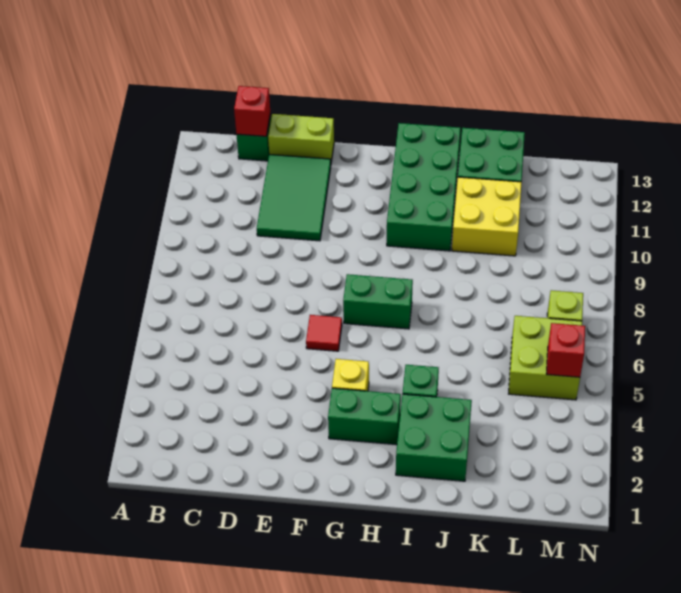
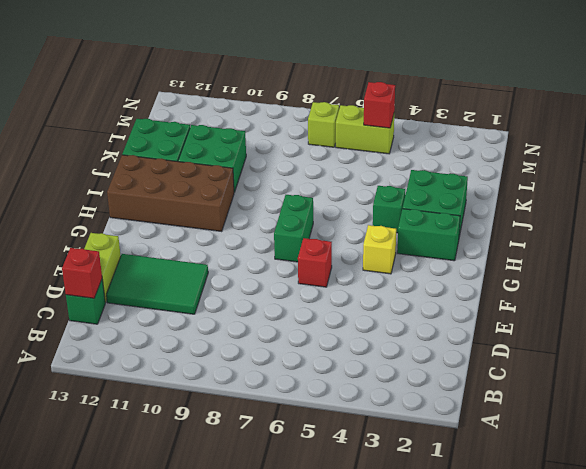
red tile F6 level 1 -> red brick F6 level 1
green brick G3:H3 level 1 -> green brick H2:H3 level 1
green brick H10:I13 level 1 -> brown brick H10:I13 level 1
yellow brick J10:K11 level 1 -> green brick J10:K11 level 1
lime brick L5:M6 level 1 -> lime brick M5:M6 level 1

